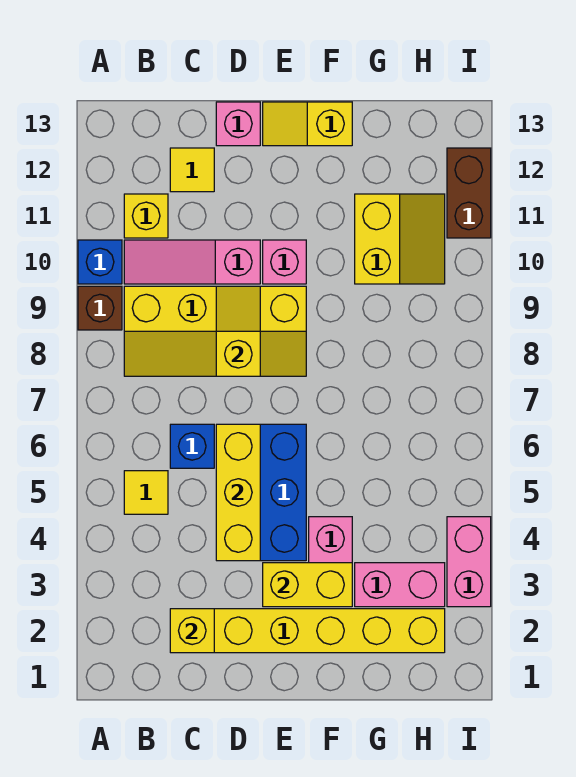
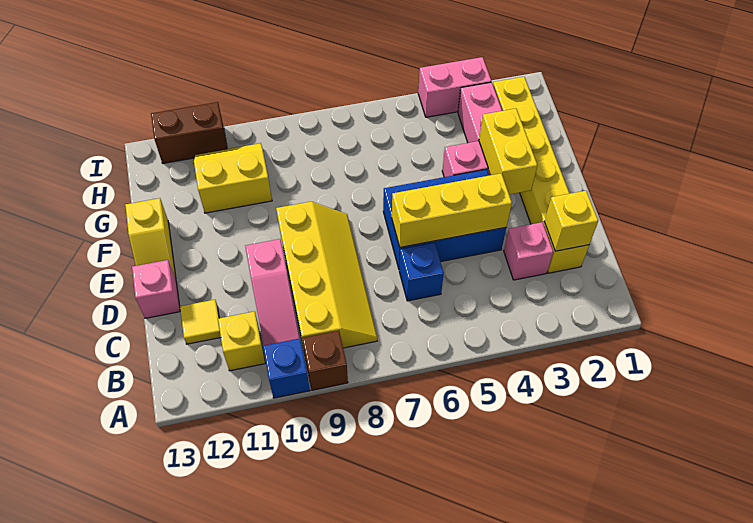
yellow tile B5 level 1 -> none
yellow slope D8:D9 level 2 top 8 -> none
pink brick E10 level 1 -> pink brick C3 level 1

